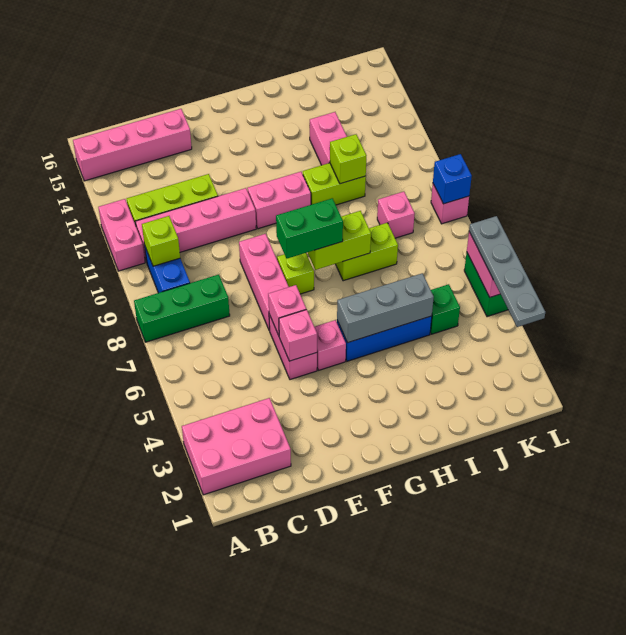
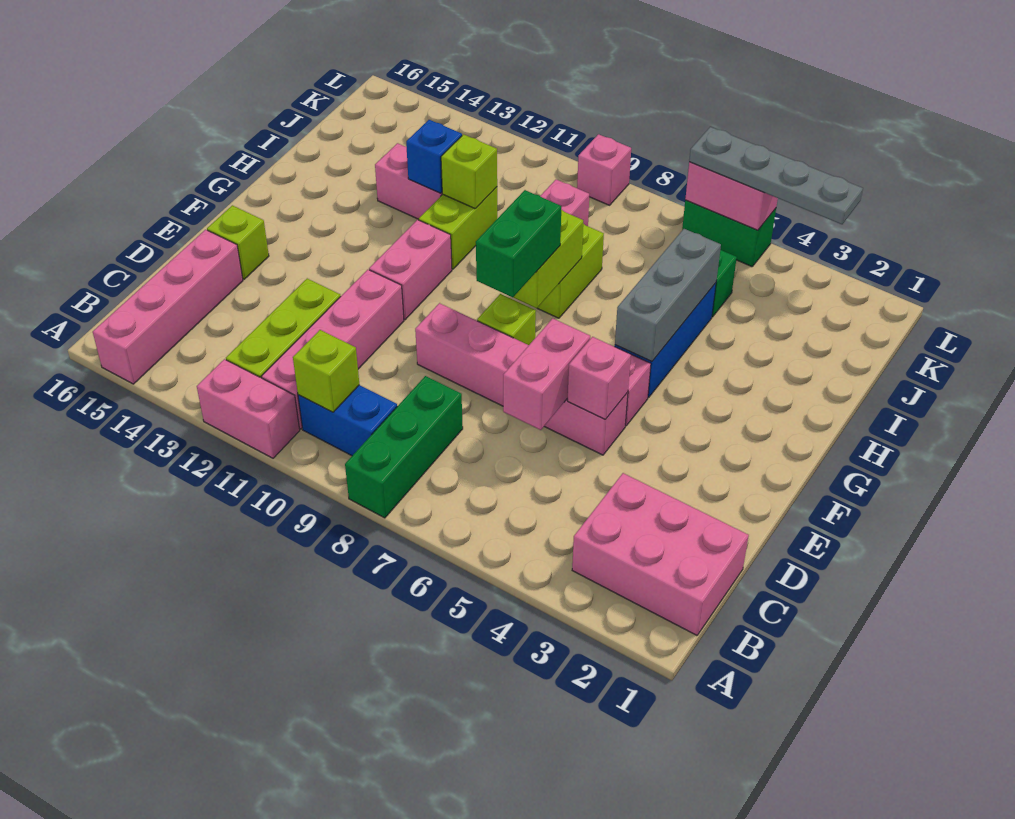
pink brick A2:C3 level 1 -> pink brick B1:C3 level 1
pink brick E6 level 2 -> pink brick D6:E6 level 2
none -> lime brick E15 level 1
blue brick L9 level 2 -> blue brick I12 level 2

